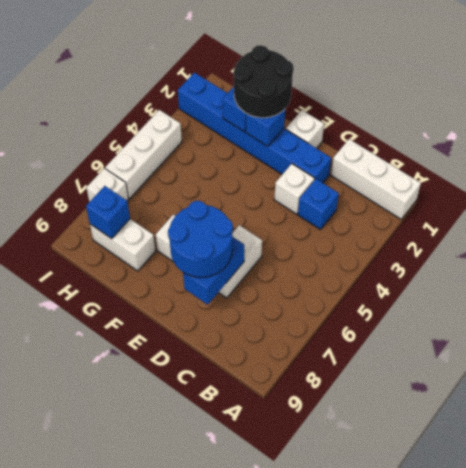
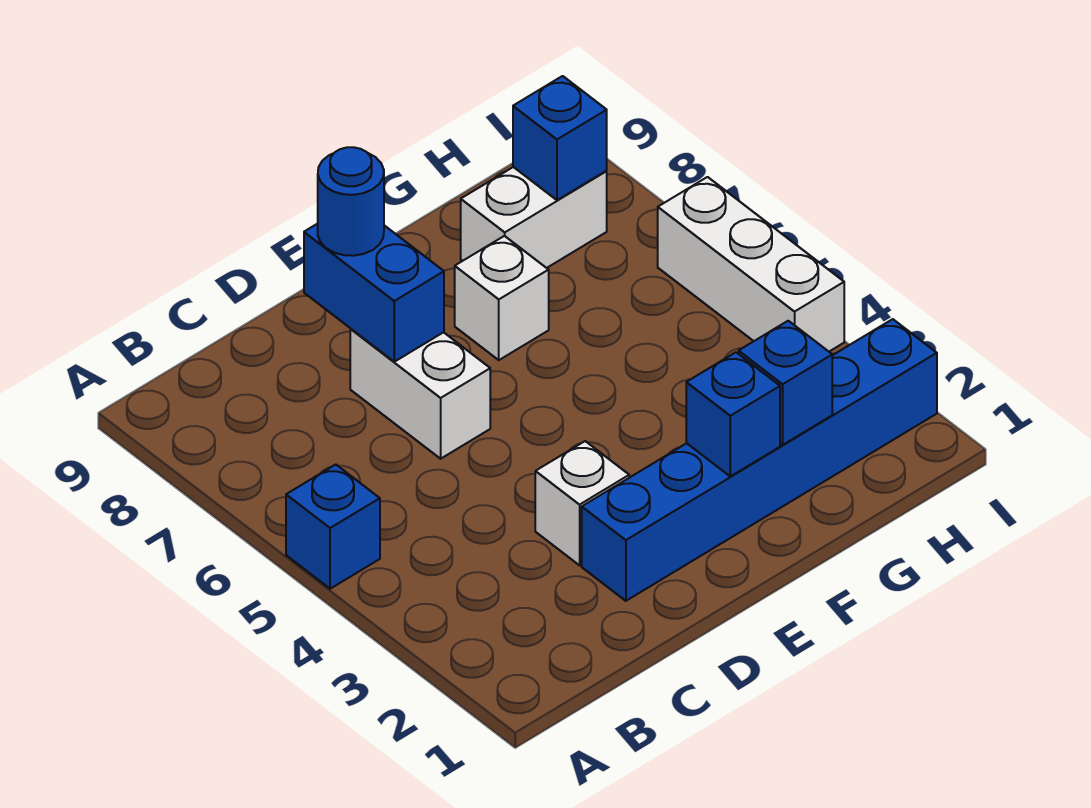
white brick A1:C1 level 1 -> none
blue brick C3 level 1 -> blue brick A5 level 1
blue round brick D7:E8 level 3 -> blue round brick D8 level 3
white brick E1 level 1 -> none
black round brick F1:G2 level 3 -> none
white brick I7 level 1 -> none

